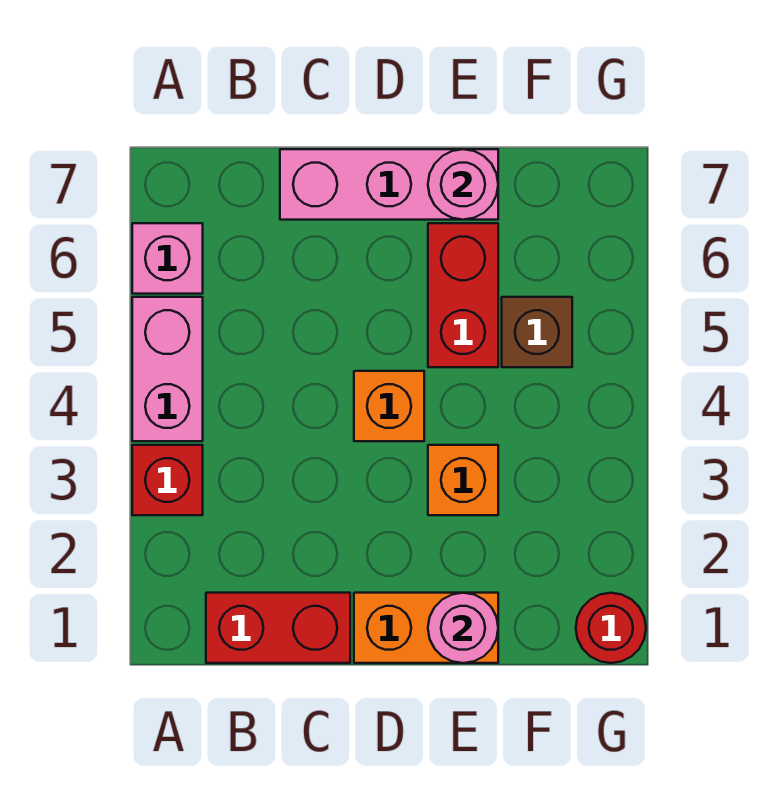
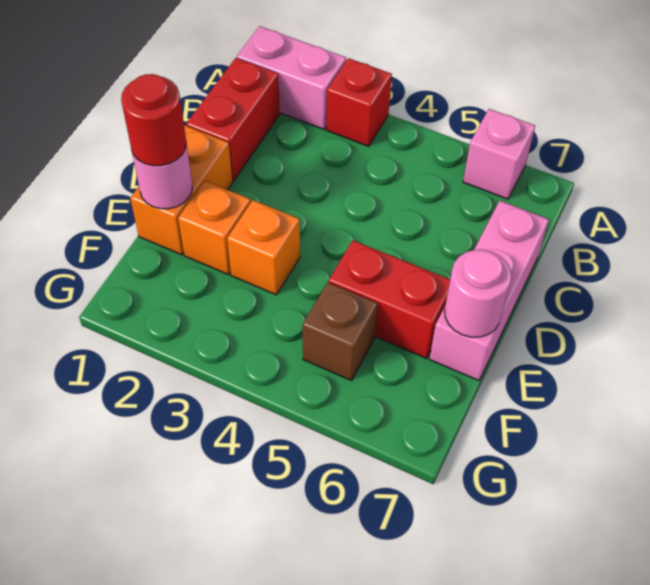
pink brick A4:A5 level 1 -> pink brick A1:A2 level 1
orange brick D4 level 1 -> orange brick E2 level 1
red round brick G1 level 1 -> red round brick E1 level 3

